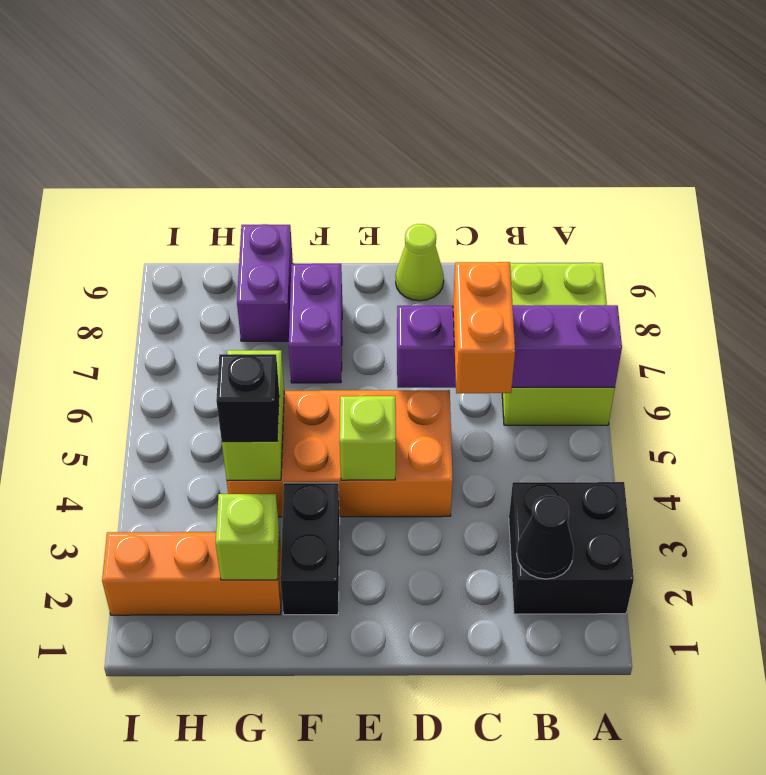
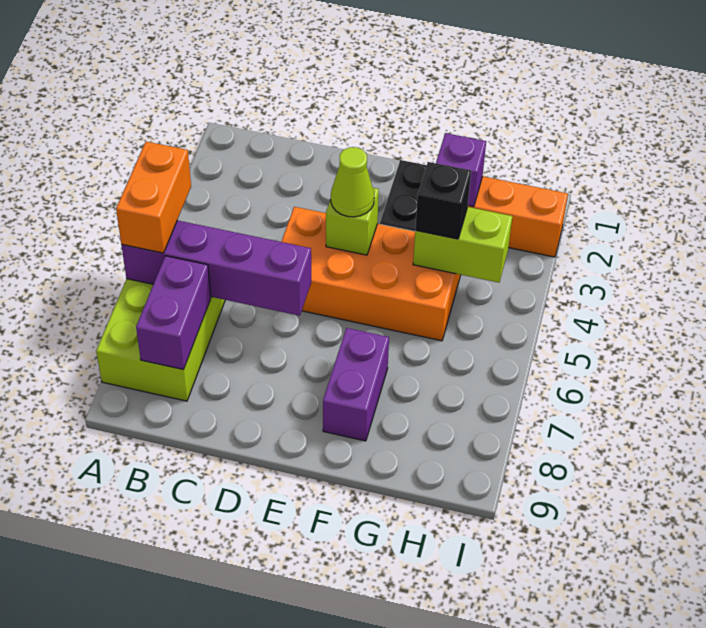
black brick A2:B3 level 1 -> none
black cone B2 level 2 -> none
orange brick C5:C6 level 3 -> orange brick A5:A6 level 3
lime cone D9 level 1 -> lime cone E4 level 3
lime brick G2 level 2 -> purple brick G2 level 2
lime brick G4:G5 level 2 -> lime brick G4:H4 level 2
purple brick G8:G9 level 1 -> purple brick B7:B8 level 2

